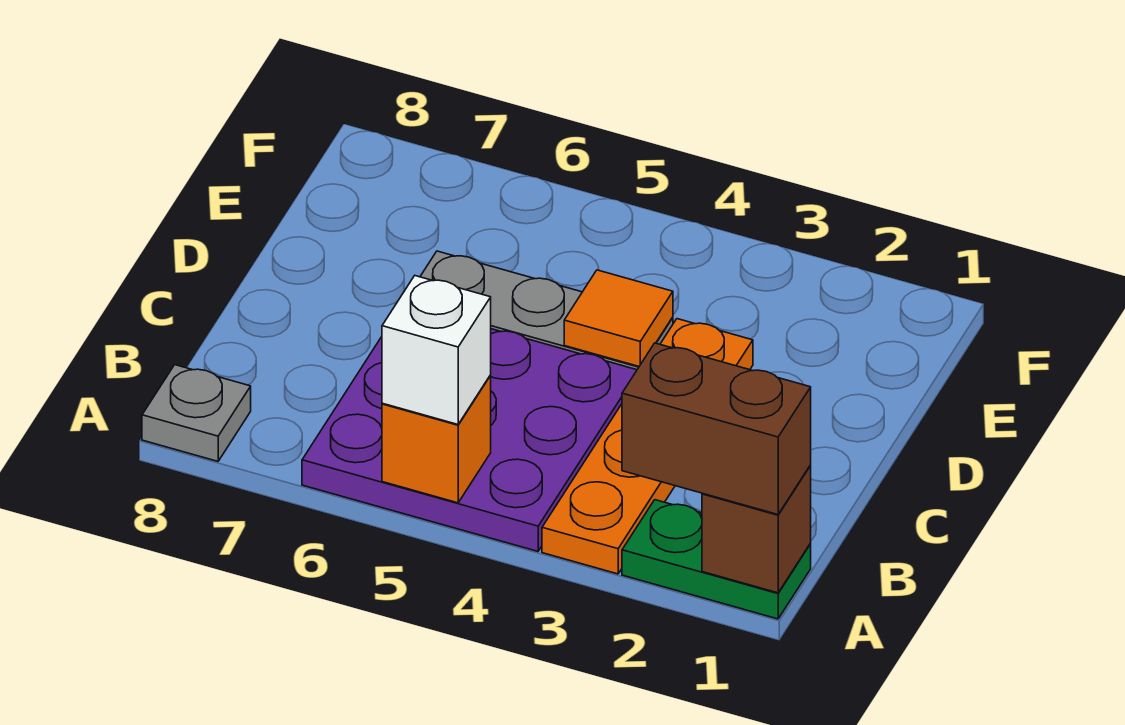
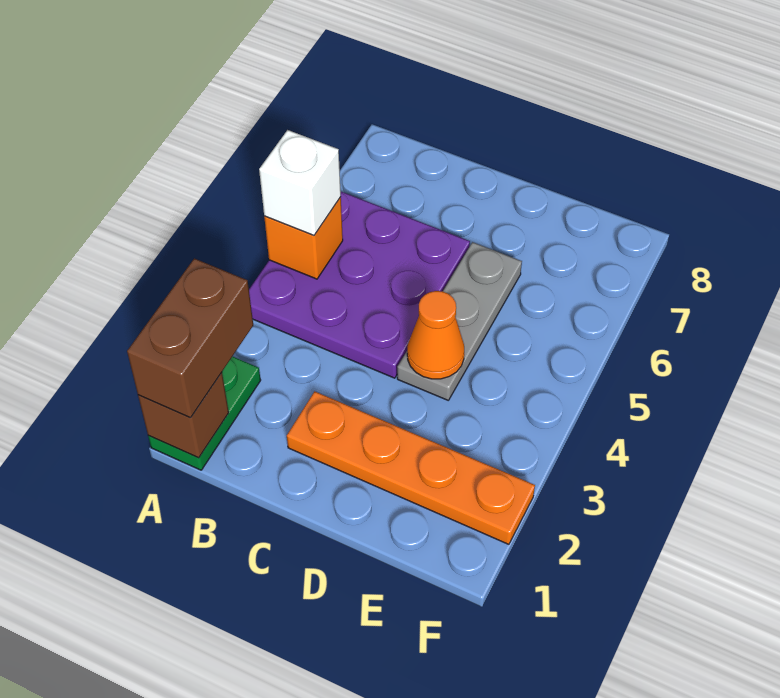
orange plate A3:D3 level 1 -> orange plate C2:F2 level 1
grey plate A8 level 1 -> none
orange tile D4 level 2 -> orange cone D4 level 2

